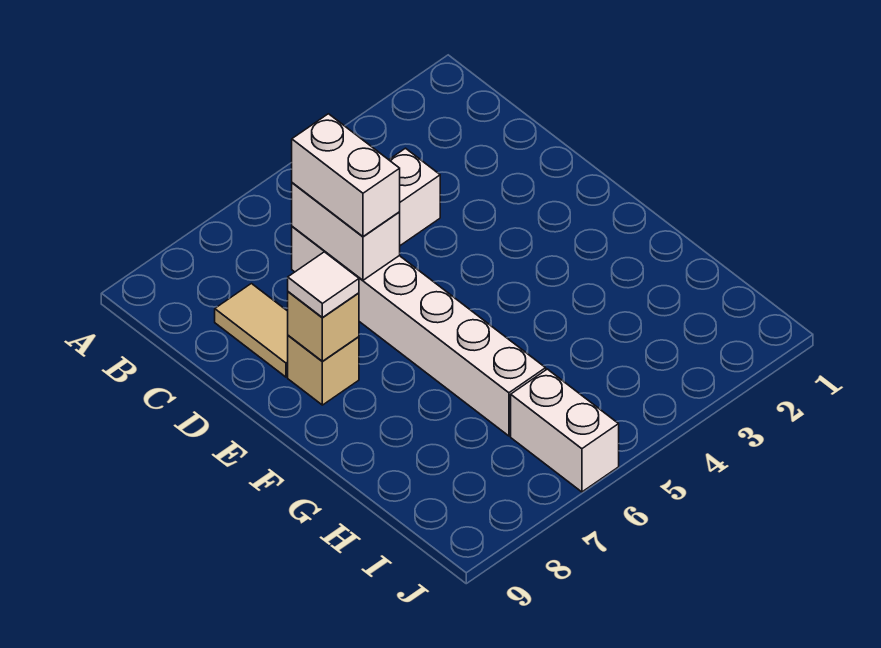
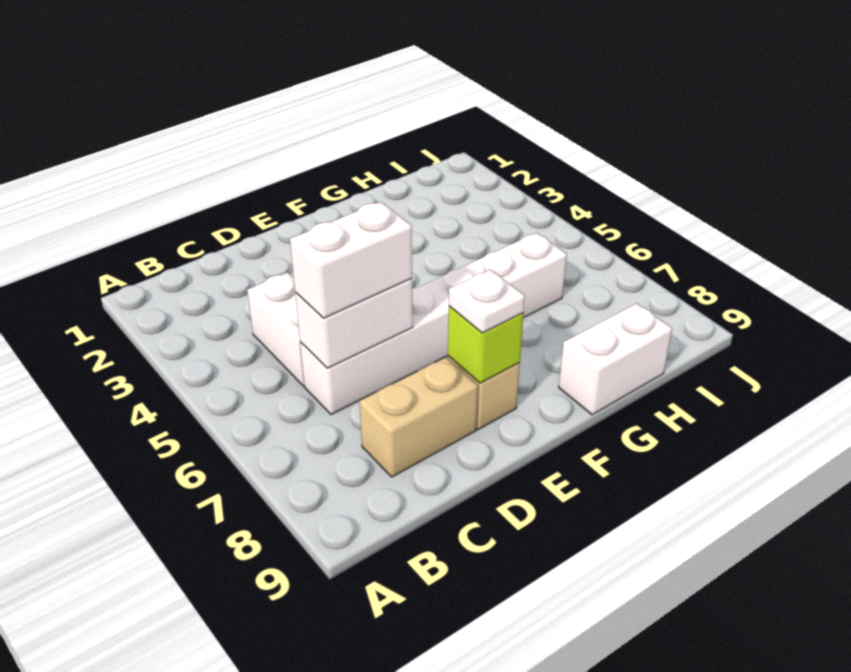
tan tile C8:D8 level 1 -> tan brick C8:D8 level 1
tan brick E8 level 2 -> lime brick E8 level 2
white tile E8 level 3 -> white plate E8 level 3
white brick I6:J6 level 1 -> white brick G9:H9 level 1

